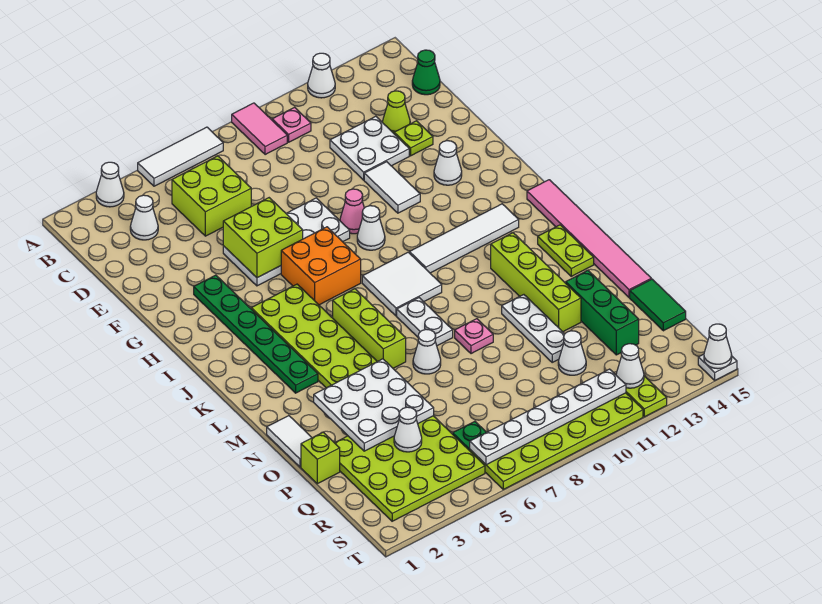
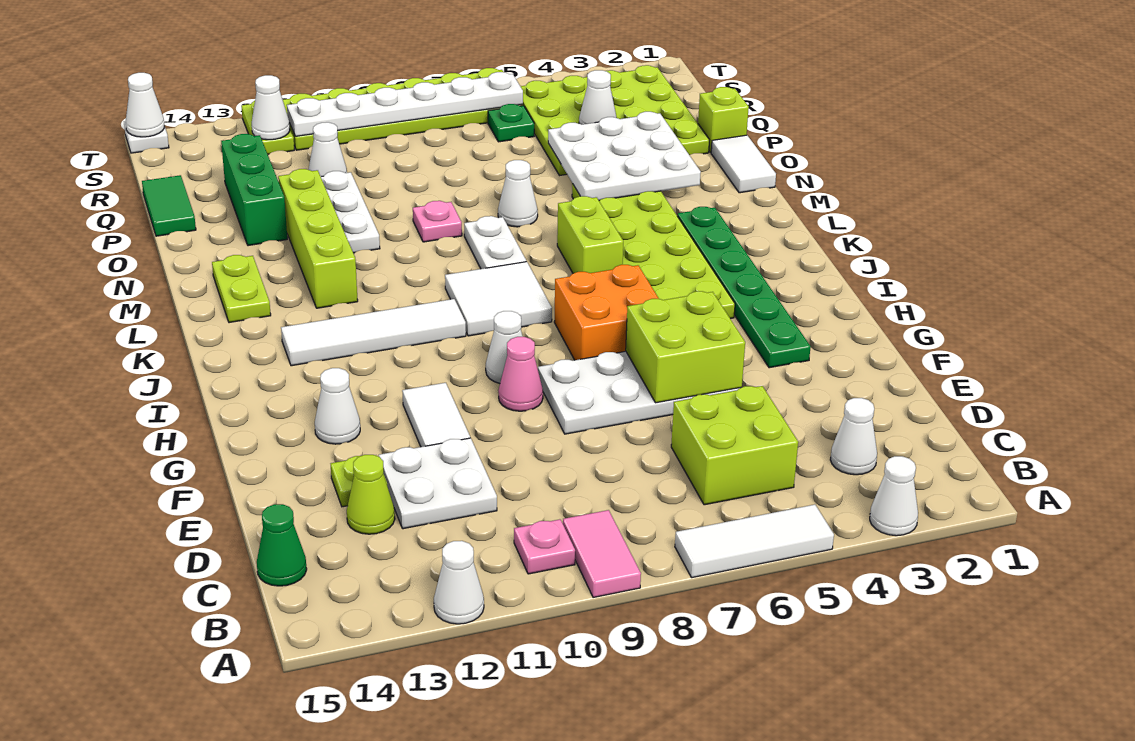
pink tile J15:O15 level 1 -> none
lime brick K6:M6 level 1 -> lime brick K6:L6 level 1

